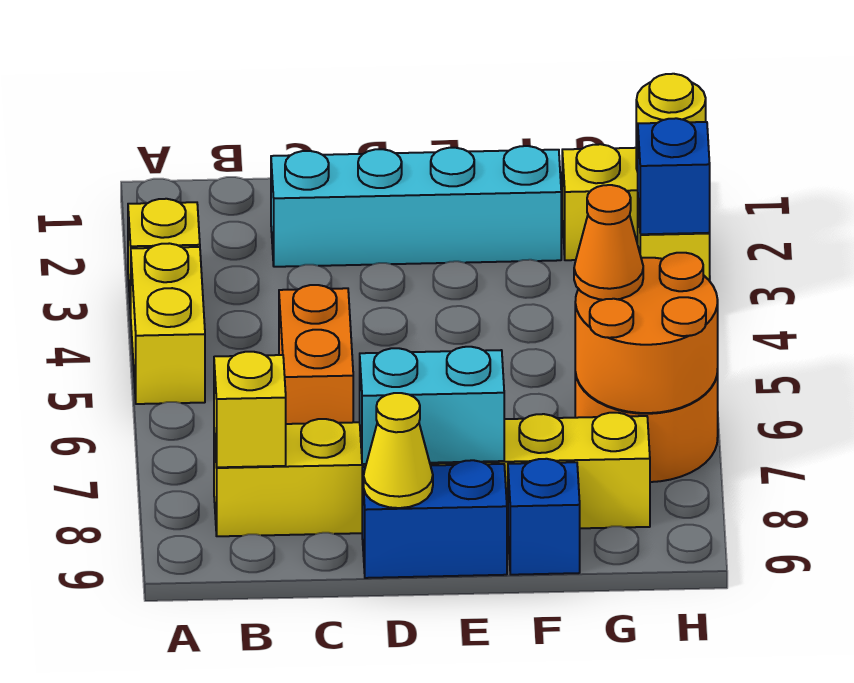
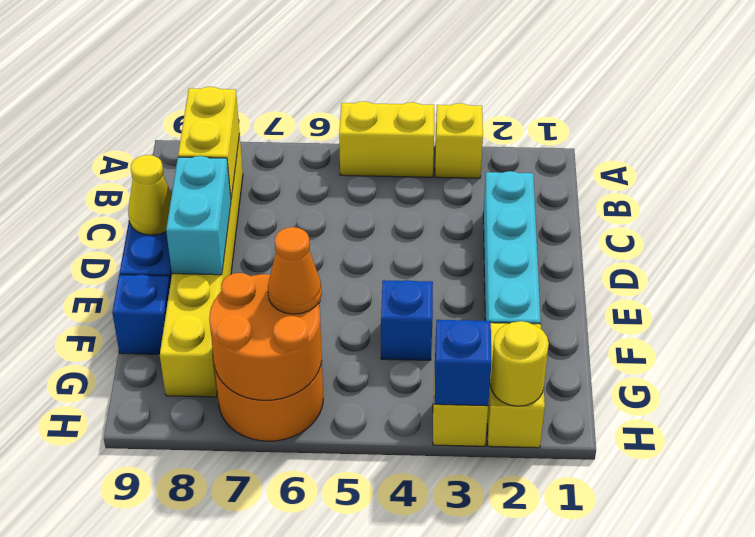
yellow brick B8 level 2 -> yellow brick B8:C8 level 2
orange brick C5:C6 level 1 -> none
none -> blue brick F4 level 1

